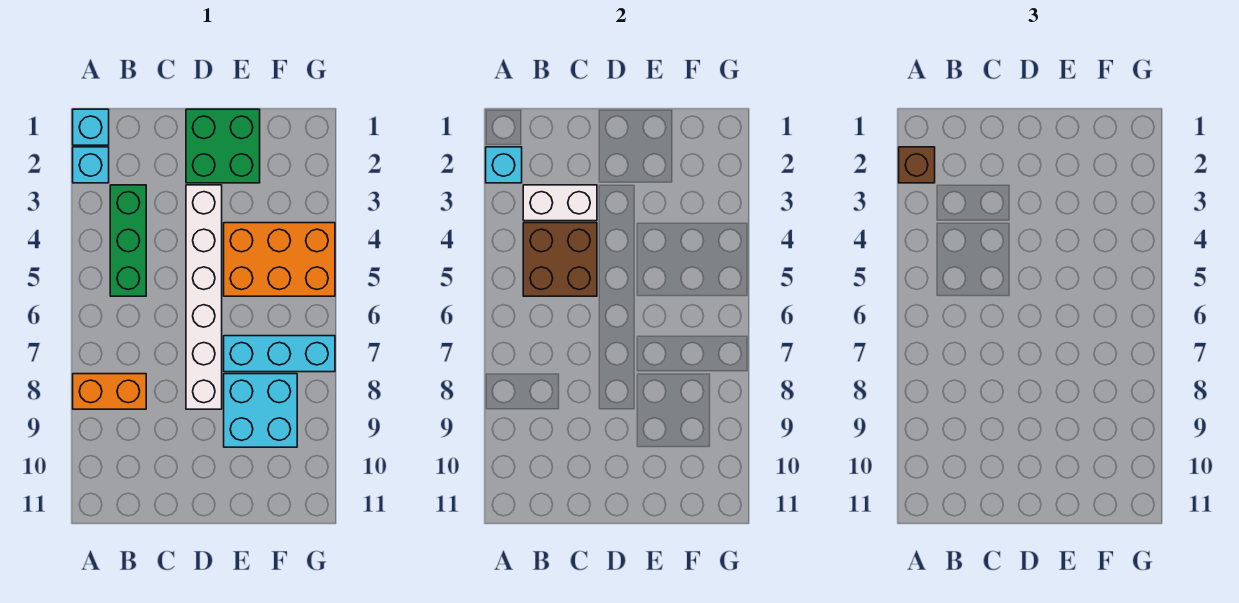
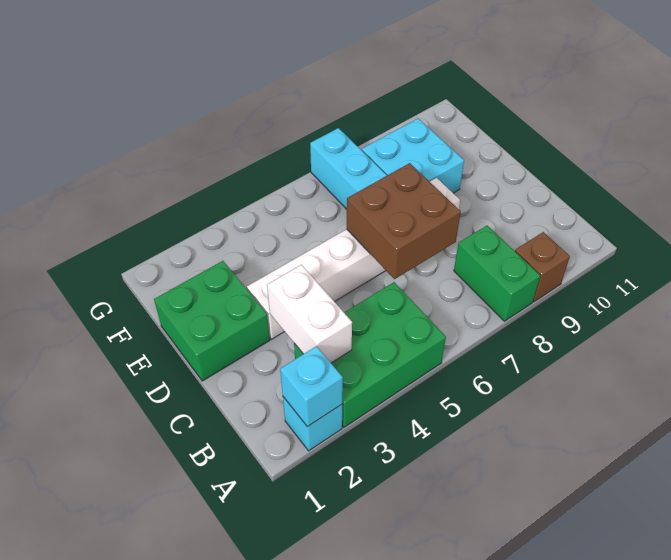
cyan brick A1 level 1 -> none
brown brick A2 level 3 -> brown brick A9 level 1
orange brick A8:B8 level 1 -> green brick A8:B8 level 1
green brick B3:B5 level 1 -> green brick A3:B5 level 1
brown brick B4:C5 level 2 -> brown brick C6:D7 level 2
orange brick E4:G5 level 1 -> none

